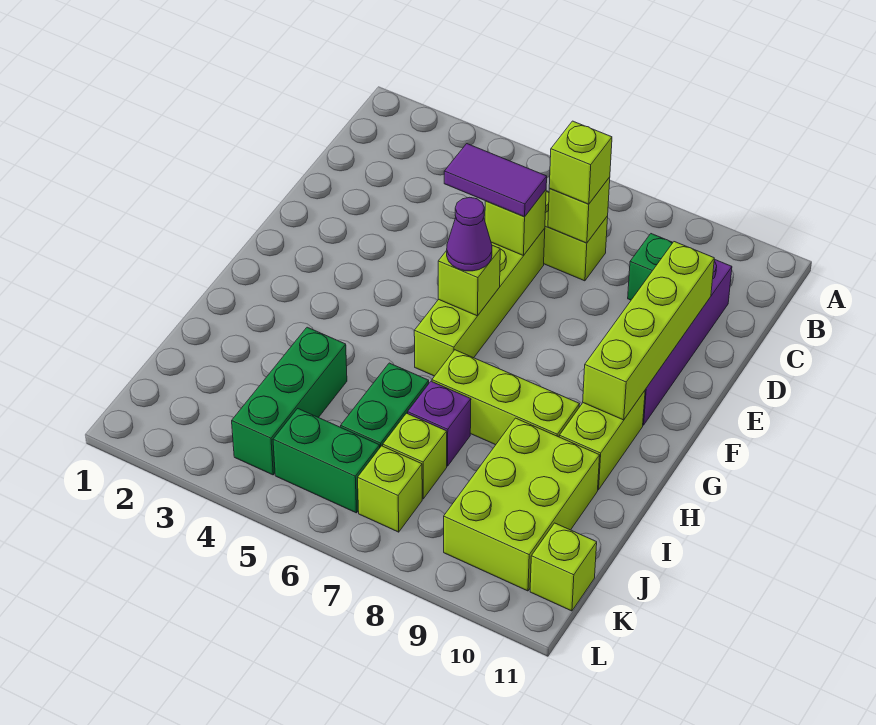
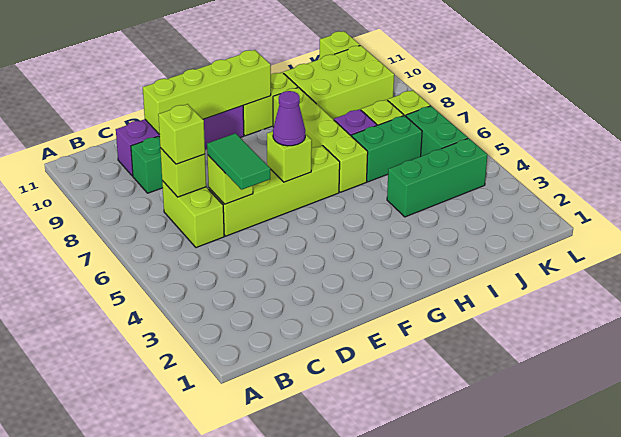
purple tile D5:D6 level 3 -> green tile D5:D6 level 3
lime brick H7:H9 level 1 -> lime brick H6:H9 level 1

